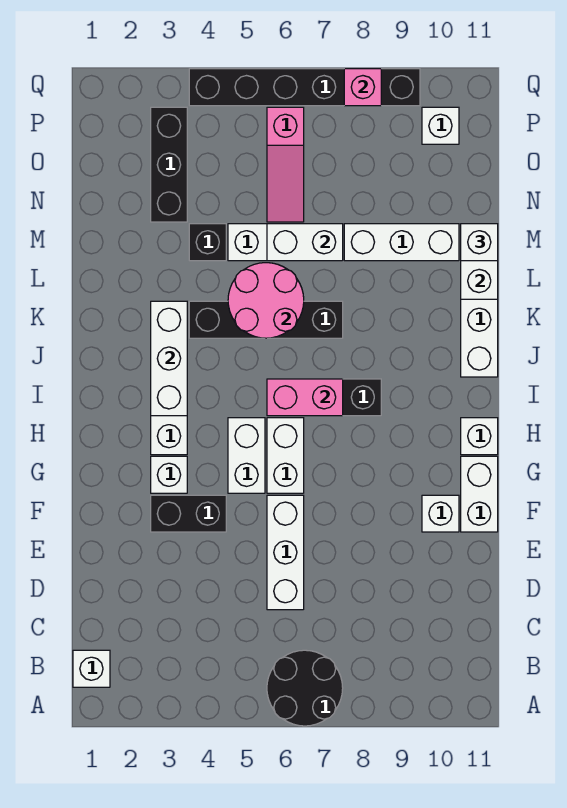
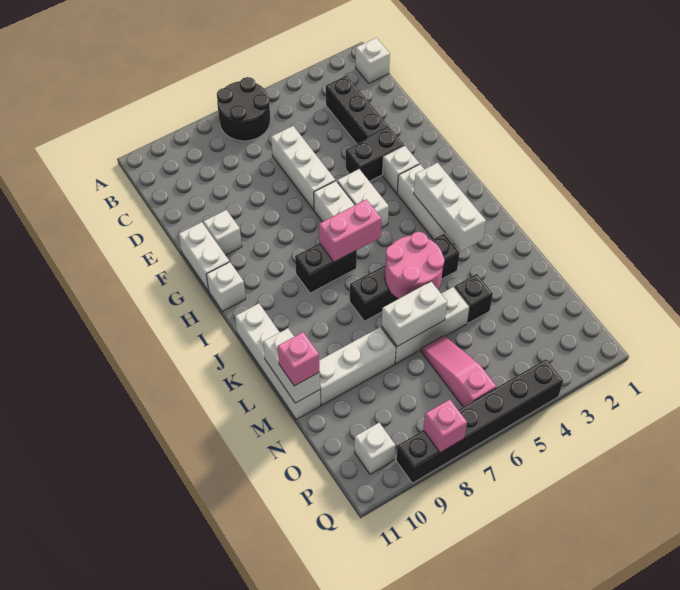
white brick M11 level 3 -> pink brick M11 level 3
black brick N3:P3 level 1 -> black brick C3:E3 level 1

